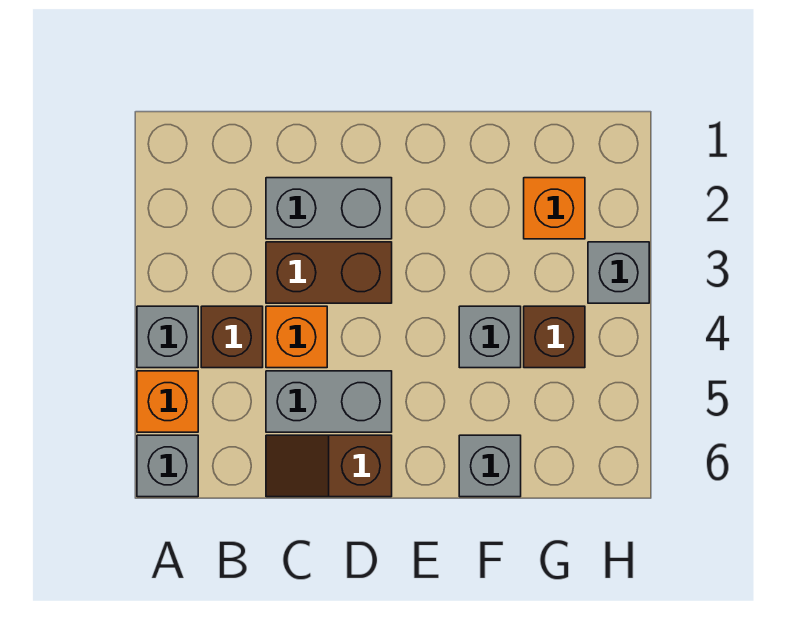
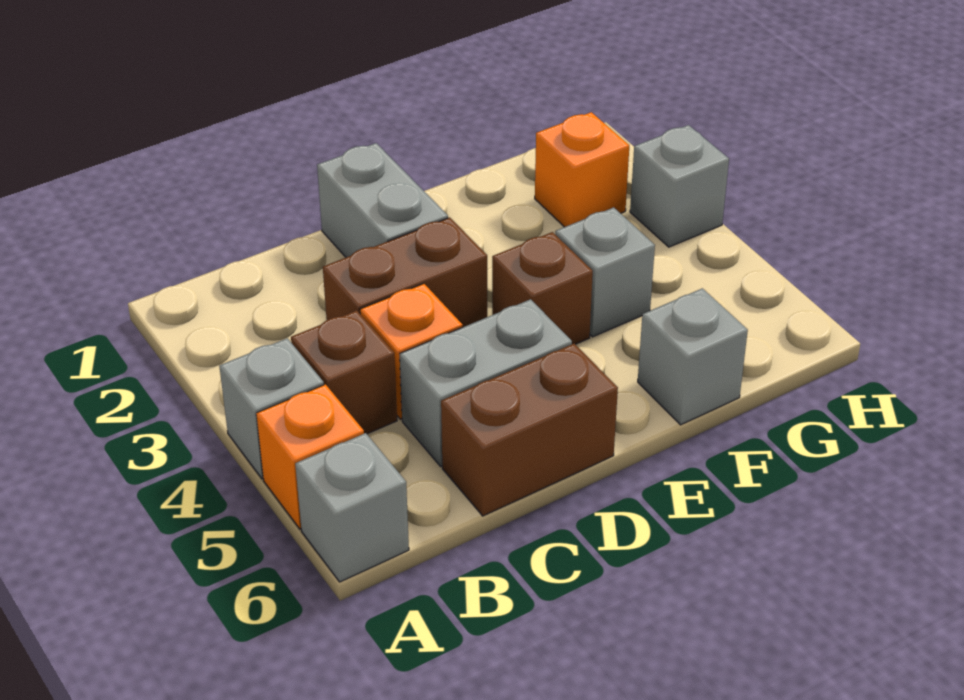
grey brick C2:D2 level 1 -> grey brick D1:D2 level 1
brown slope C6:D6 level 1 top D -> brown brick C6:D6 level 1
brown brick G4 level 1 -> brown brick E4 level 1

